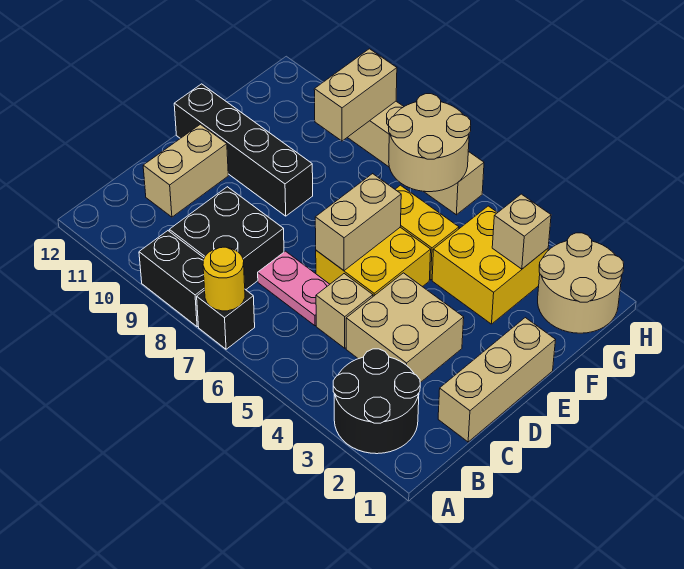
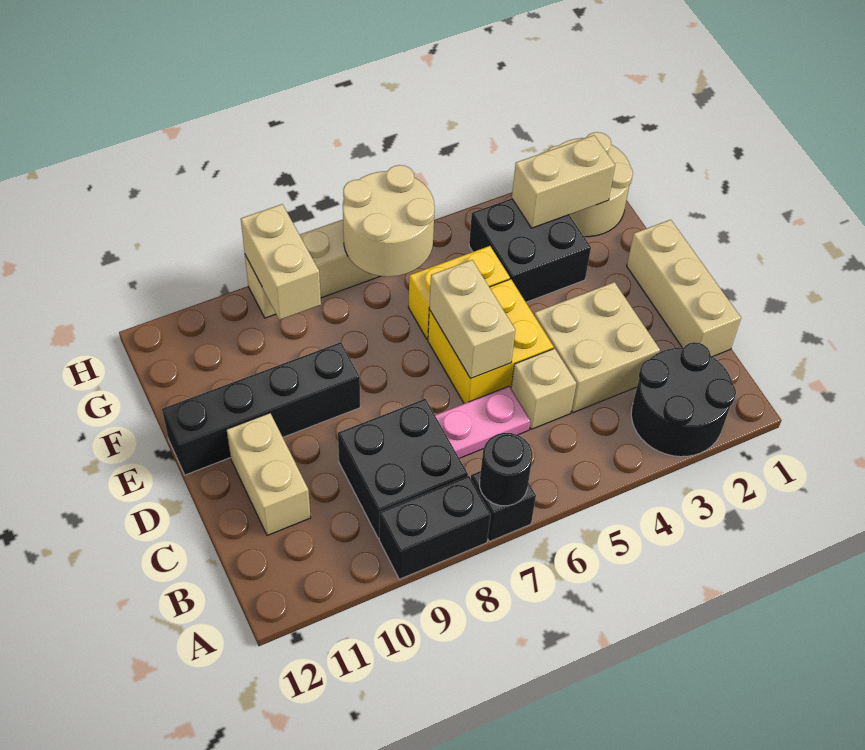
yellow round brick A7 level 2 -> black round brick A7 level 2
yellow brick F3:G4 level 1 -> black brick F3:G4 level 1
tan brick G3 level 2 -> tan brick G2:G3 level 2

